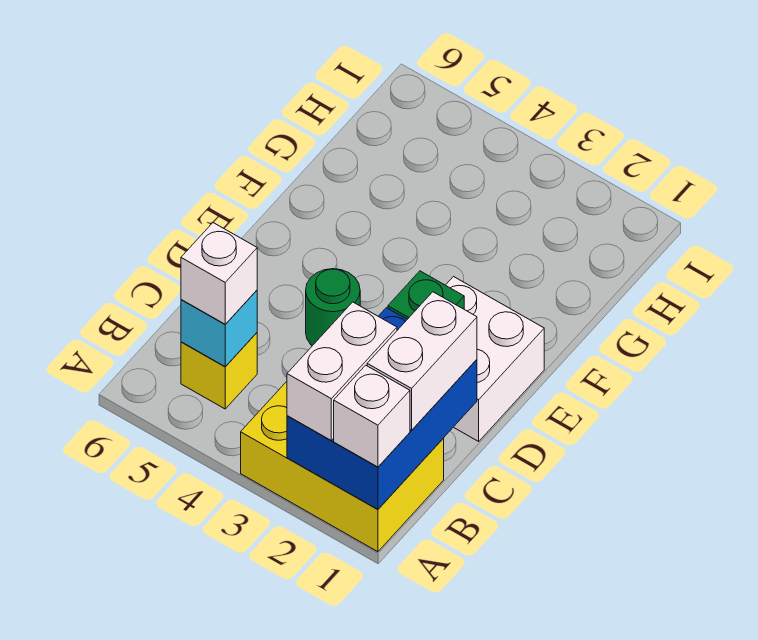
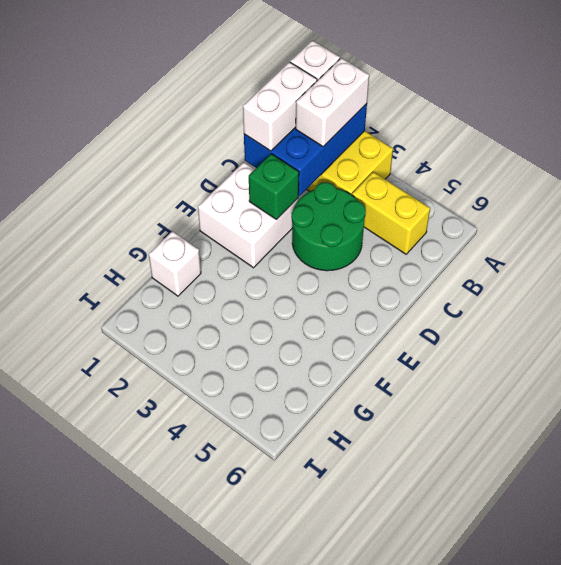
yellow brick B5 level 1 -> yellow brick B4:B5 level 1
cyan brick B5 level 2 -> none
white brick B5 level 3 -> white brick G1 level 1
green round brick D4 level 1 -> green round brick C3:D4 level 1

